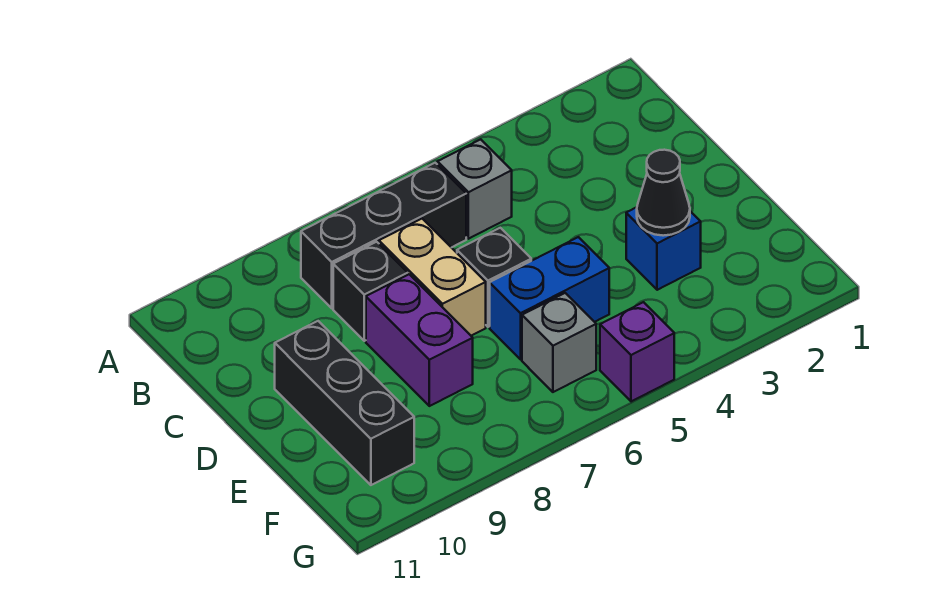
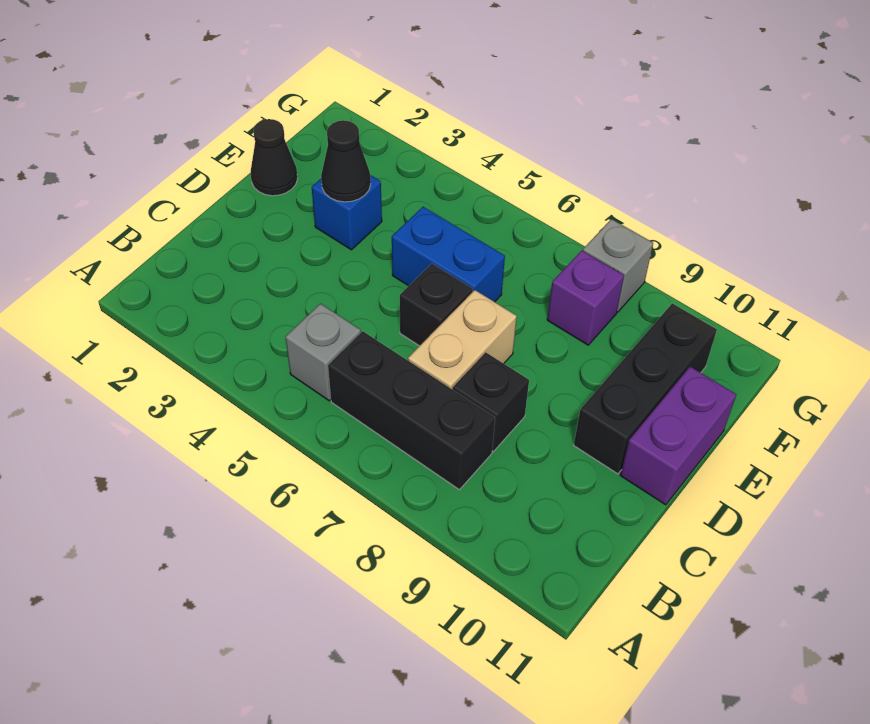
purple brick D8:E8 level 1 -> purple brick D11:E11 level 1
none -> black cone E1 level 1
grey brick F6 level 1 -> grey brick G8 level 1
purple brick G5 level 1 -> purple brick F8 level 1

